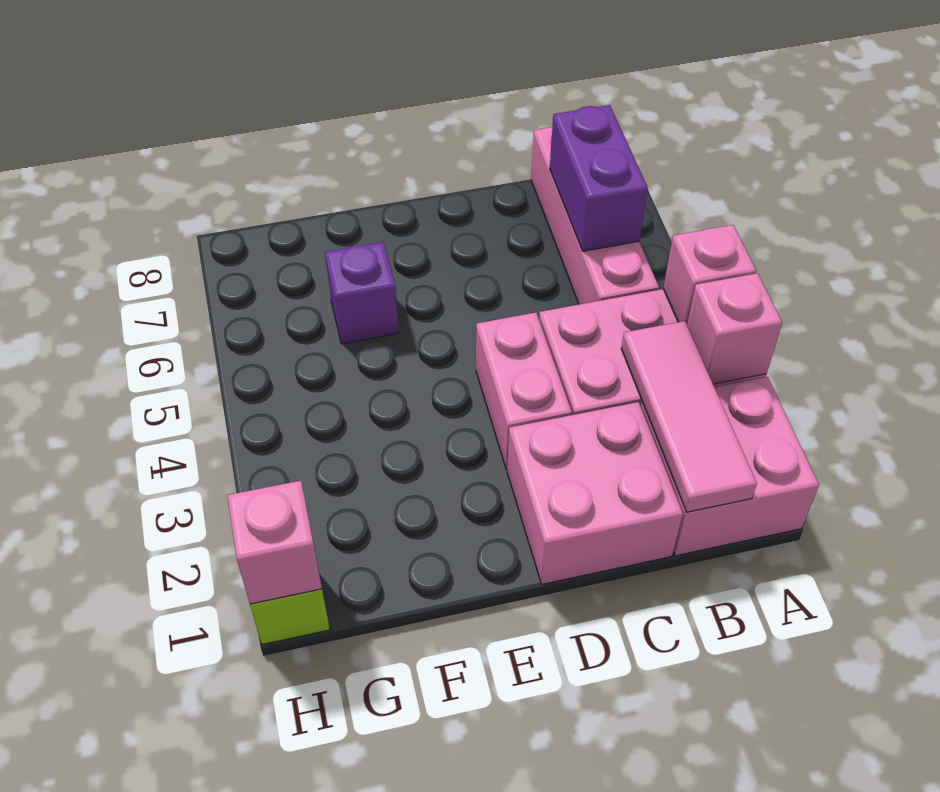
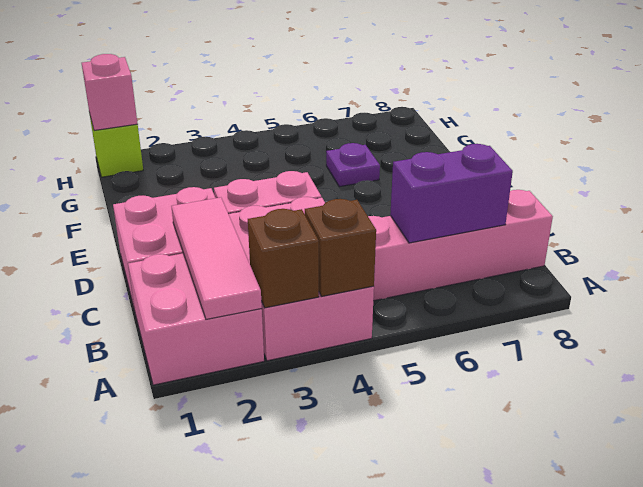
pink brick A3 level 2 -> brown brick A3 level 2
pink brick A4 level 2 -> brown brick A4 level 2
pink tile B1:B3 level 2 -> pink tile A2:C2 level 2
purple brick F6 level 1 -> purple plate F6 level 1

